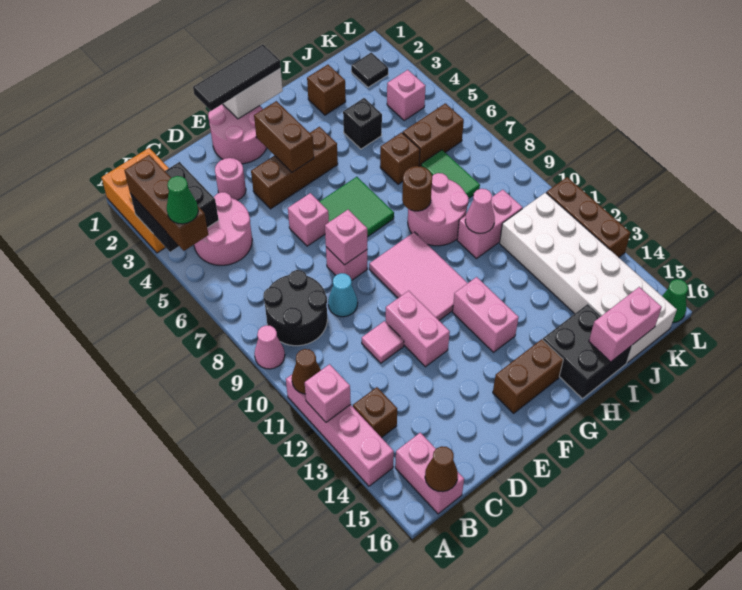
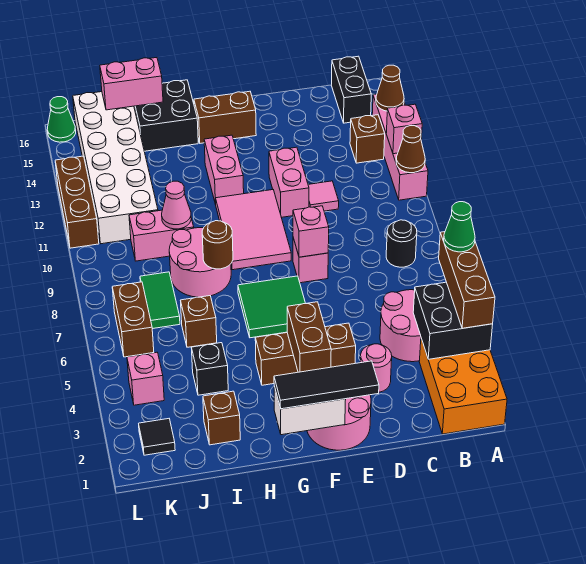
pink cone A9 level 1 -> none
black round brick B8:C9 level 1 -> black round brick B8 level 1
pink brick B15:B16 level 1 -> black brick B15:B16 level 1
brown cone B16 level 2 -> brown cone A14 level 2
cyan cone D9 level 1 -> none
pink brick E6 level 1 -> none
brown brick J6:K6 level 1 -> brown brick K6:K7 level 1

